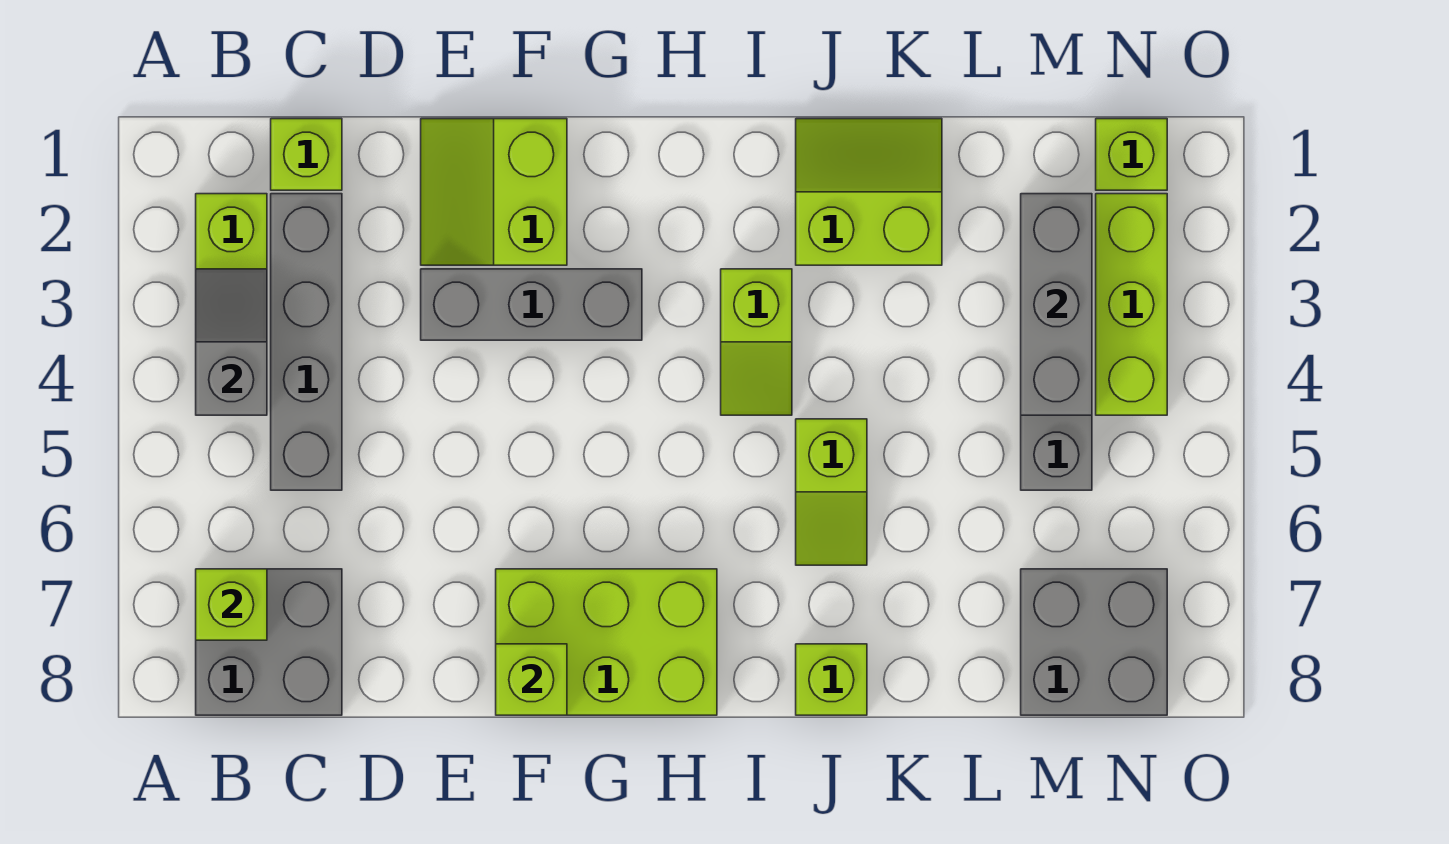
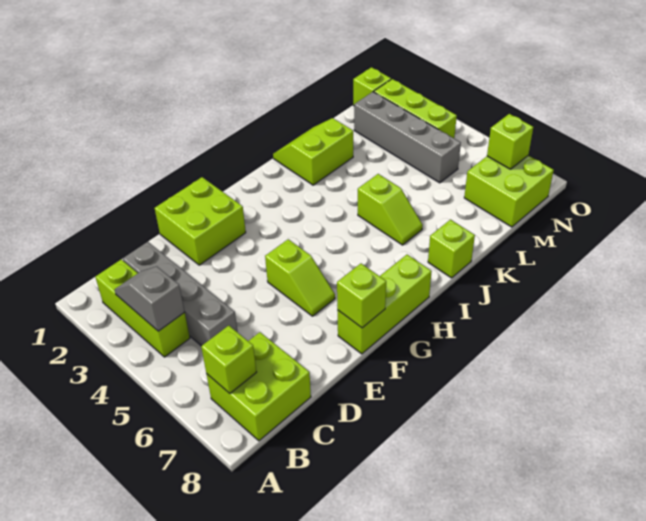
grey brick B7:C8 level 1 -> lime brick B7:C8 level 1
lime brick C1 level 1 -> lime brick N7 level 2
lime slope E1:F2 level 1 top F -> lime brick E1:F2 level 1
grey brick E3:G3 level 1 -> none
lime brick F7:H8 level 1 -> lime brick F8:H8 level 1
lime slope I3:I4 level 1 top 3 -> lime slope F5:F6 level 1 top 5
grey brick M2:M4 level 2 -> none
grey brick M7:N8 level 1 -> lime brick M7:N8 level 1

